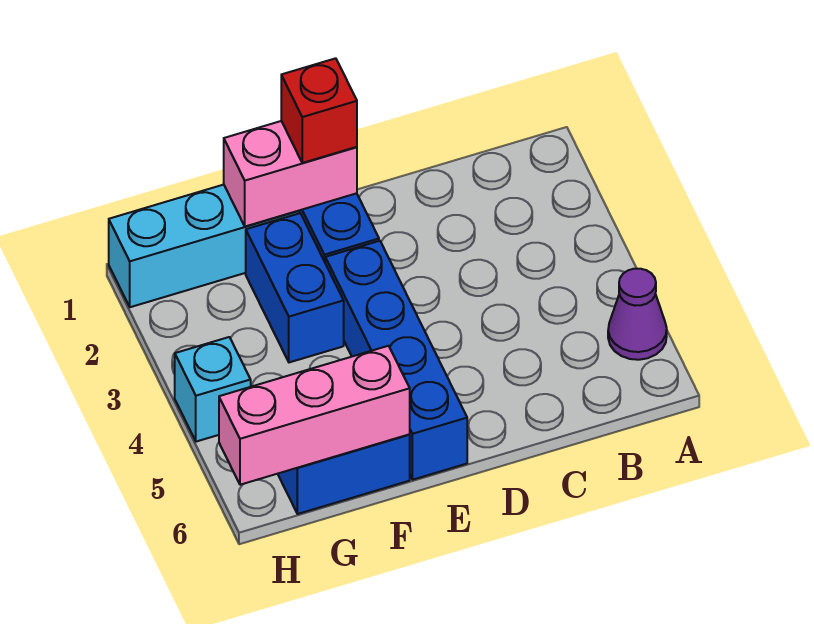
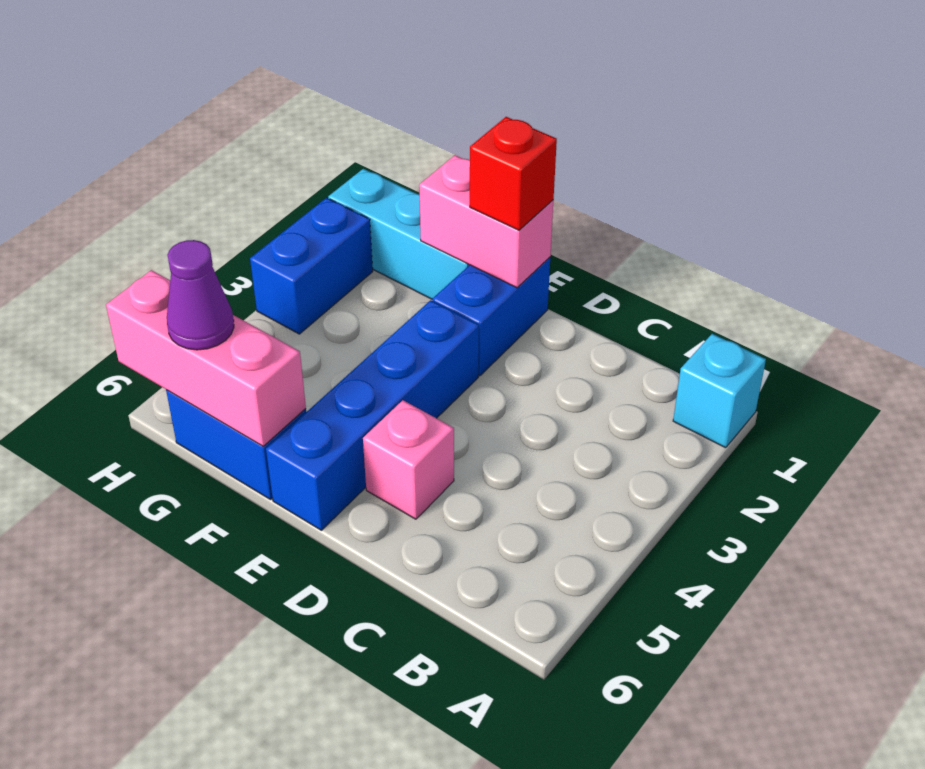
purple cone A5 level 1 -> purple cone G6 level 3
none -> pink brick D5 level 1
blue brick F2:F3 level 1 -> blue brick H2:H3 level 1
cyan brick H4 level 1 -> cyan brick A1 level 1

